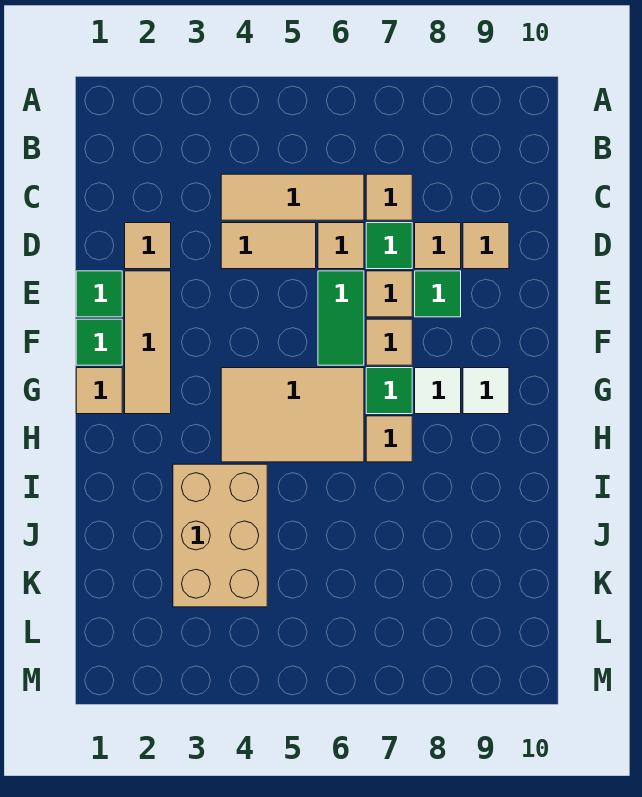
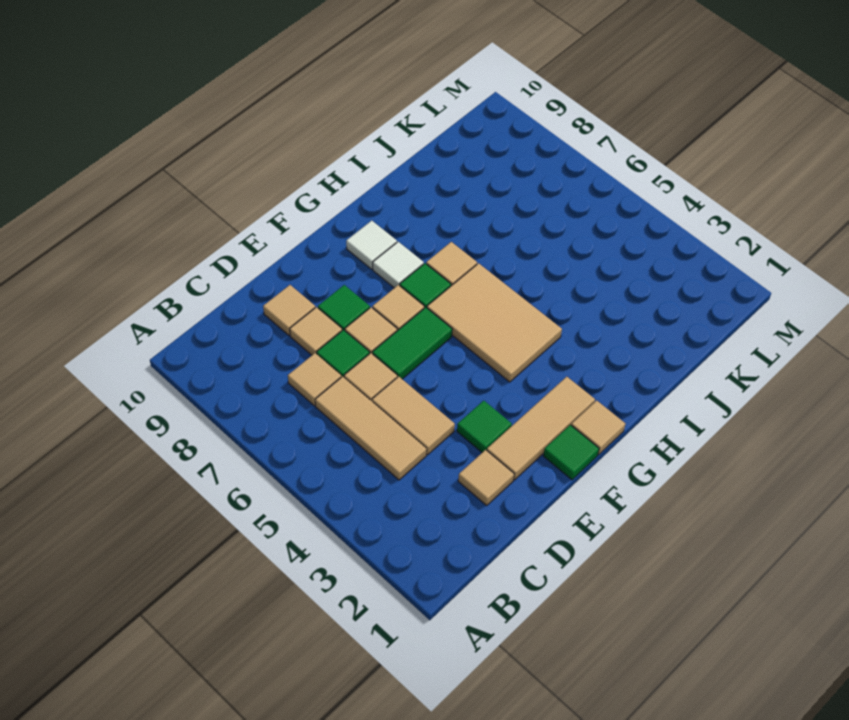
green tile E1 level 1 -> green tile E3 level 1
tan brick I3:K4 level 1 -> none

